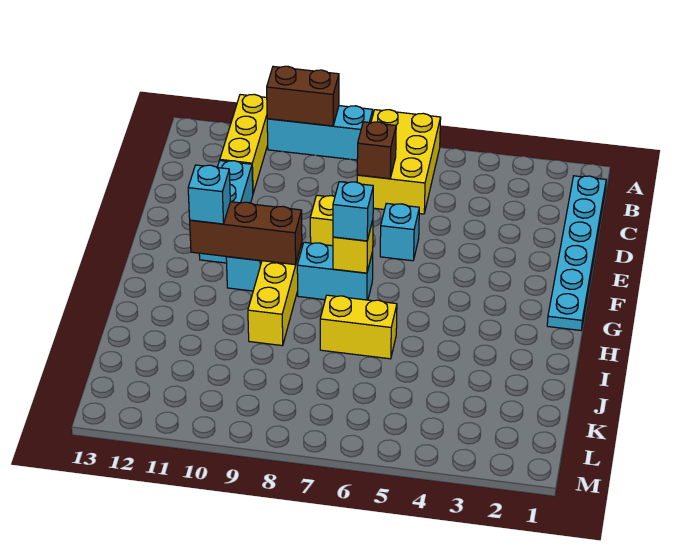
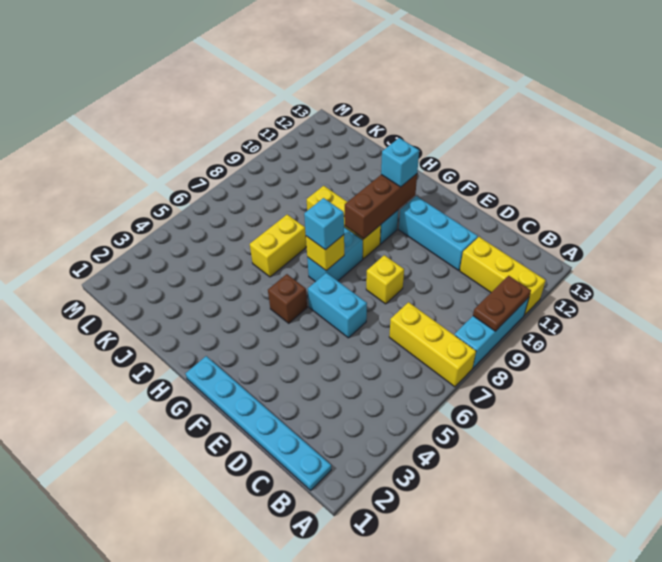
yellow brick A6:C7 level 1 -> yellow brick A7:C7 level 1
brown brick A9:A10 level 2 -> brown plate A9:A10 level 2
brown brick C7 level 2 -> brown brick G5 level 1
cyan brick E6 level 1 -> cyan brick E6:F6 level 1

